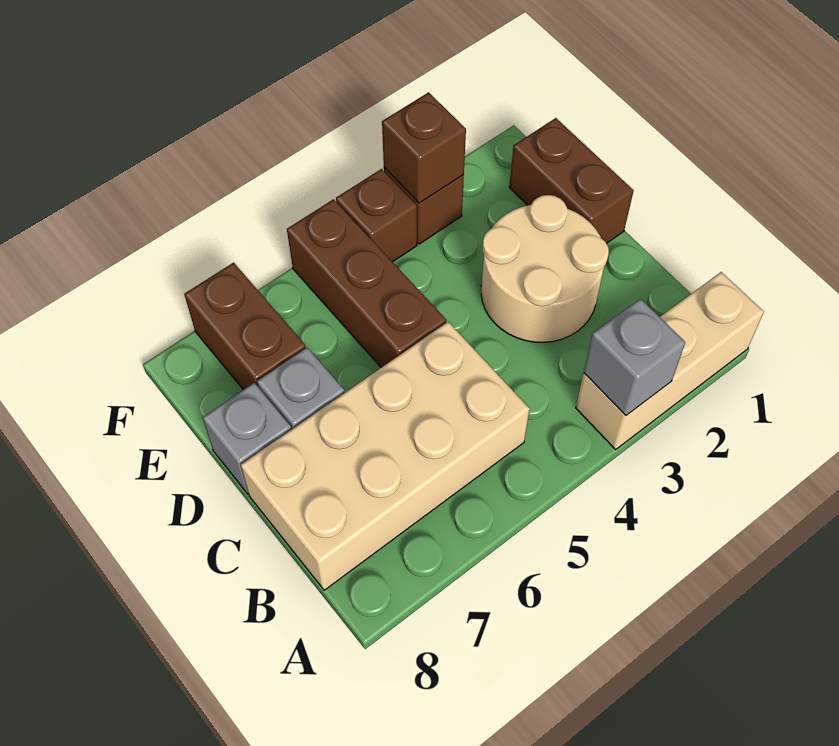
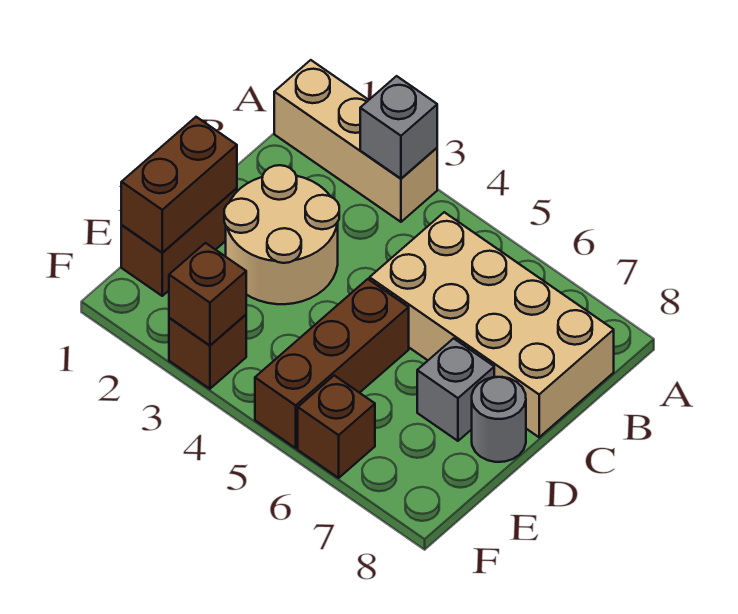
grey brick D8 level 1 -> grey round brick D8 level 1
brown brick E7:F7 level 1 -> brown brick D1:E1 level 2
brown brick F4 level 1 -> brown brick F6 level 1

